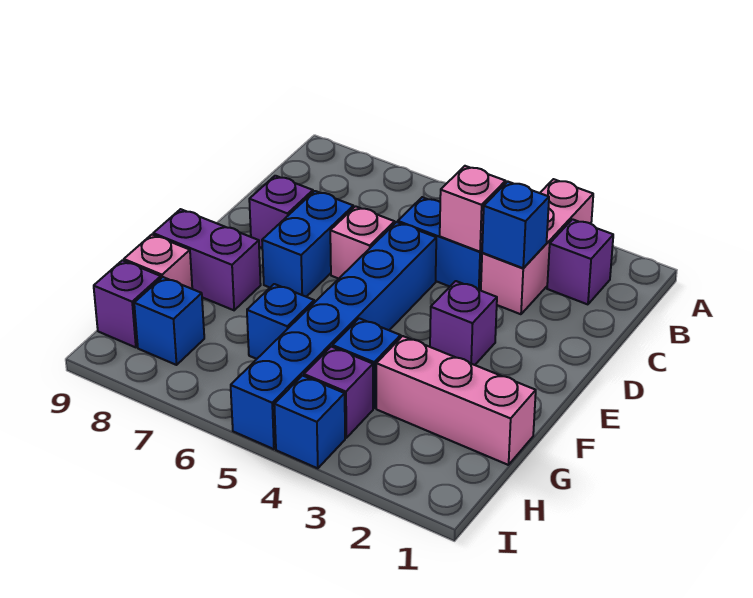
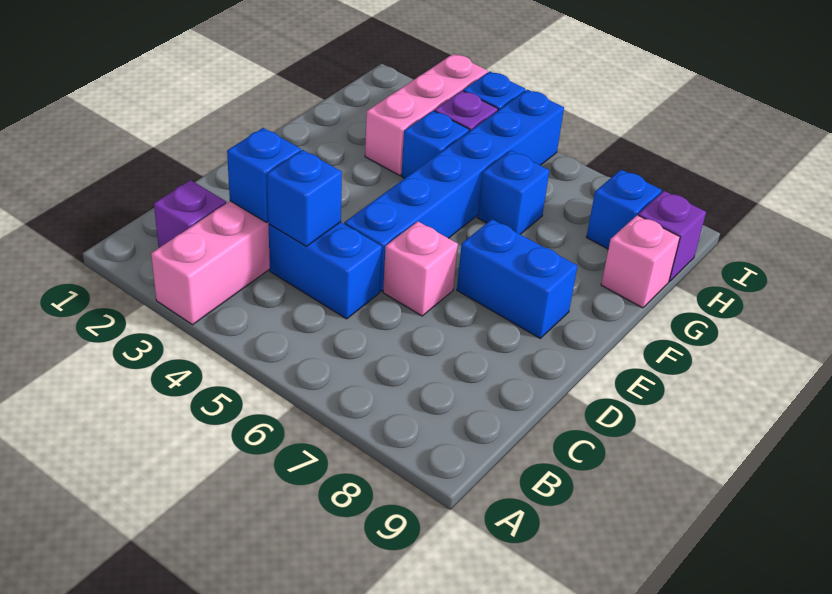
pink brick C4 level 2 -> blue brick C4 level 2
blue brick D7:E7 level 1 -> blue brick E7:E8 level 1
purple brick D8 level 1 -> none
purple brick E3 level 1 -> none
purple brick F8:F9 level 1 -> none
pink brick G1:G3 level 1 -> pink brick G3:I3 level 1

